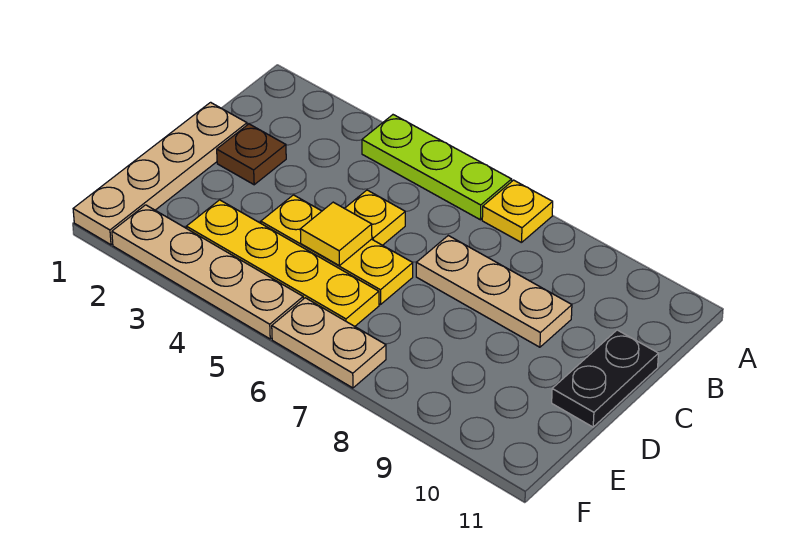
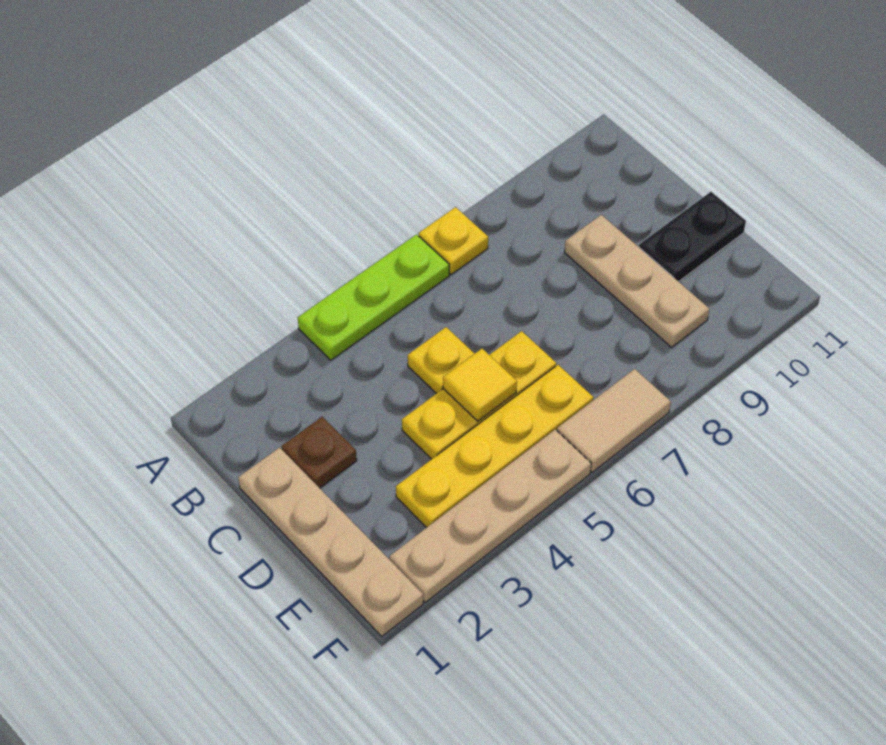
tan plate C7:C9 level 1 -> tan plate C9:E9 level 1
black plate C11:D11 level 1 -> black plate D10:D11 level 1
tan plate F6:F7 level 1 -> tan tile F6:F7 level 1

